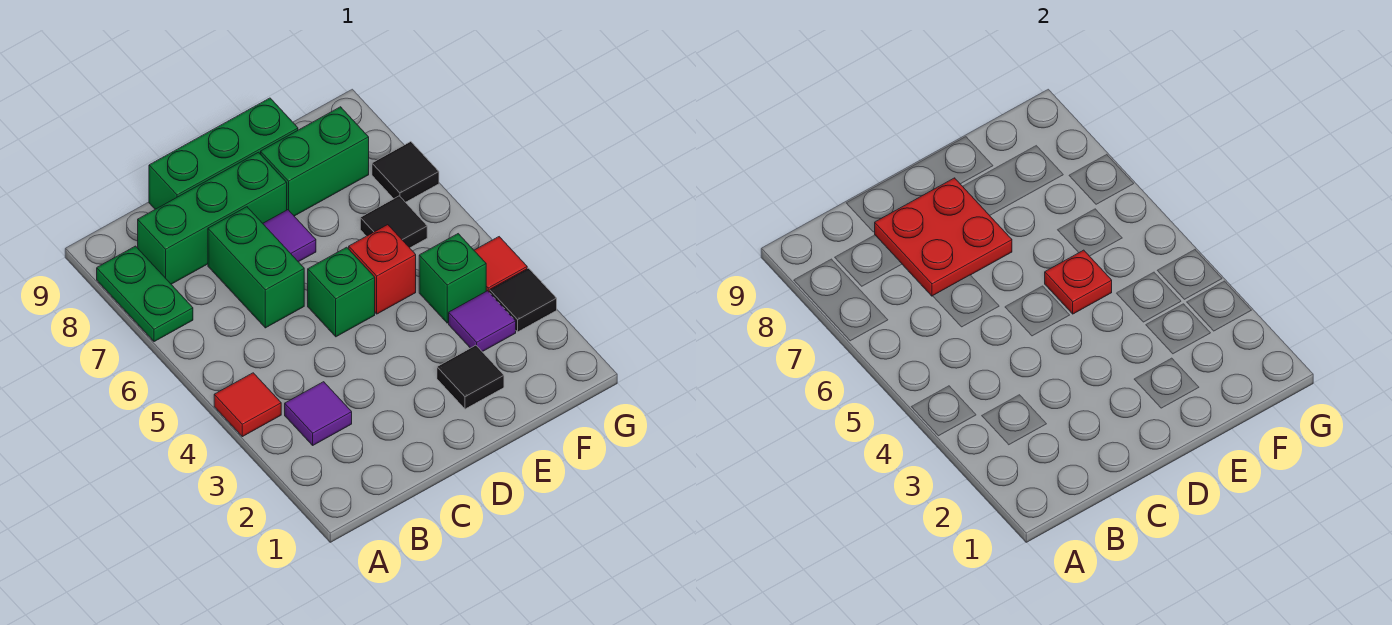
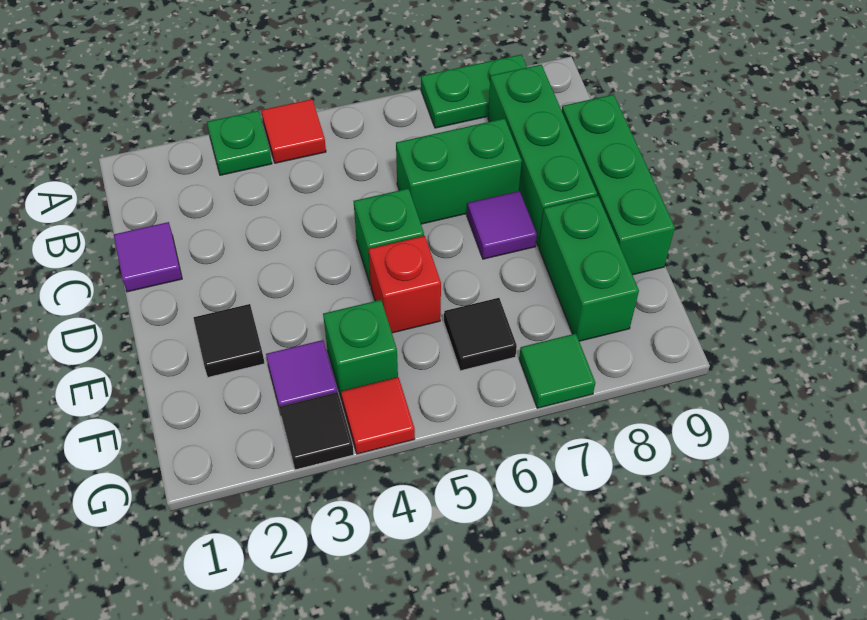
none -> green plate A3 level 1
purple tile B3 level 1 -> purple tile C1 level 1
red plate C7:D8 level 2 -> none
red plate E5 level 2 -> none
black tile G7 level 1 -> green tile G7 level 1

